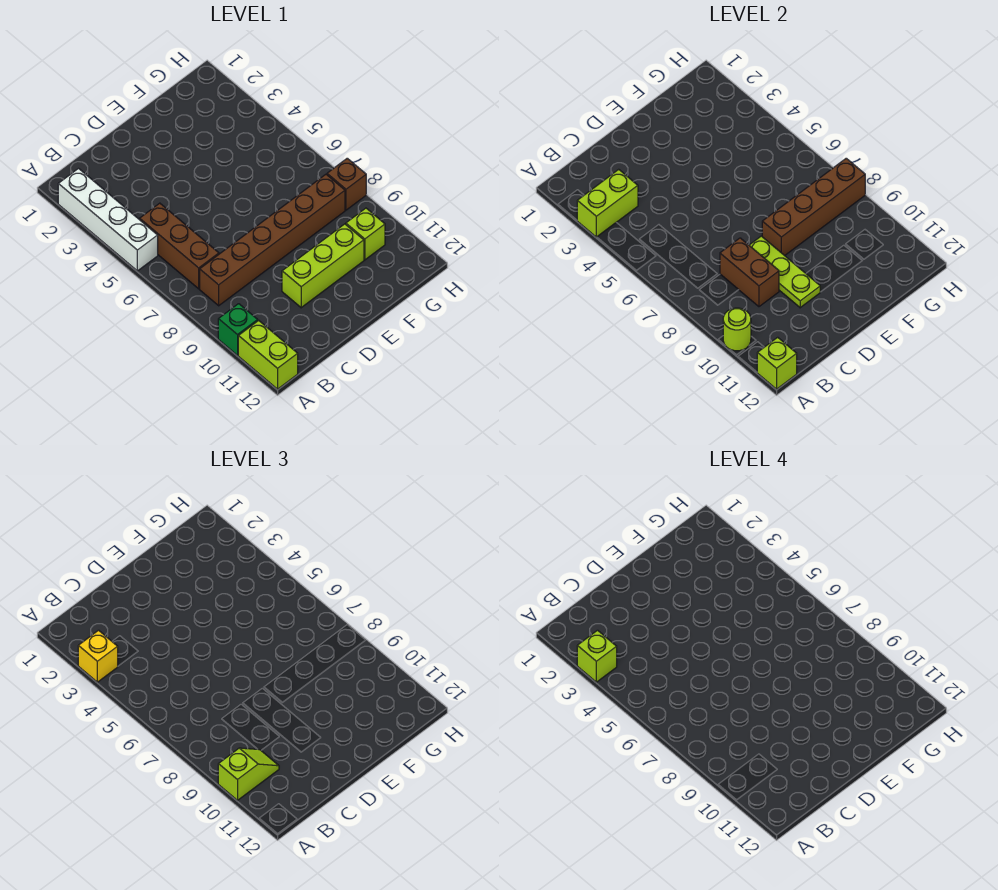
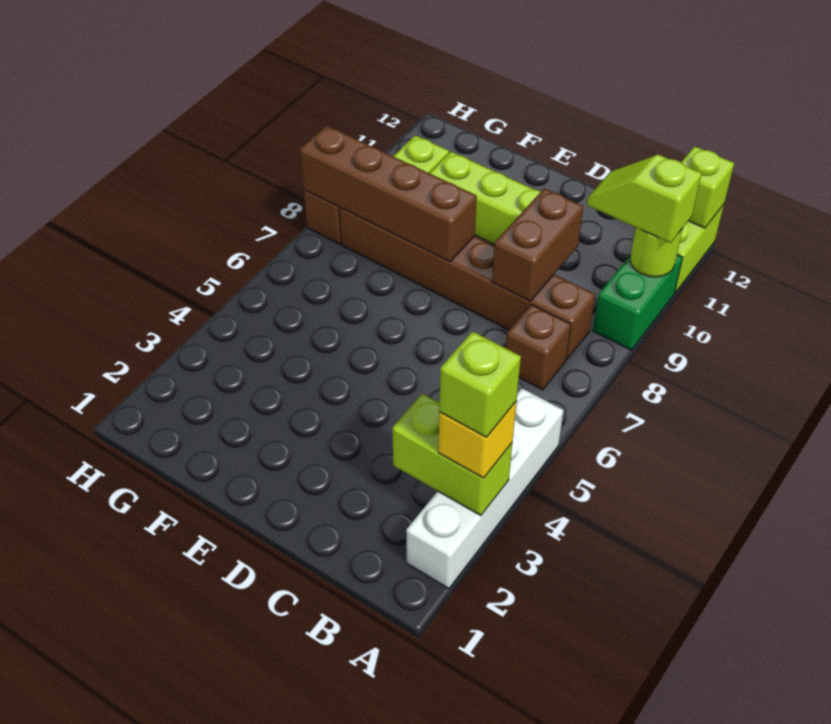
green brick A10 level 1 -> green brick A9:A10 level 1
brown brick B5:B7 level 1 -> brown brick B7 level 1
lime plate D8:D10 level 2 -> none

